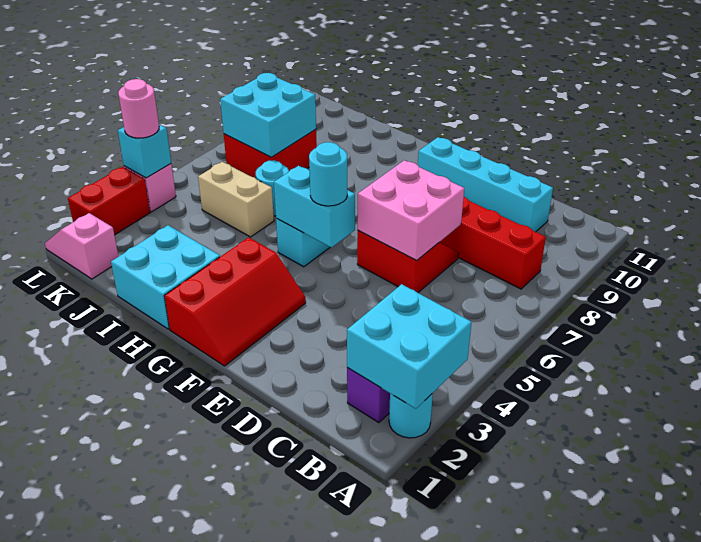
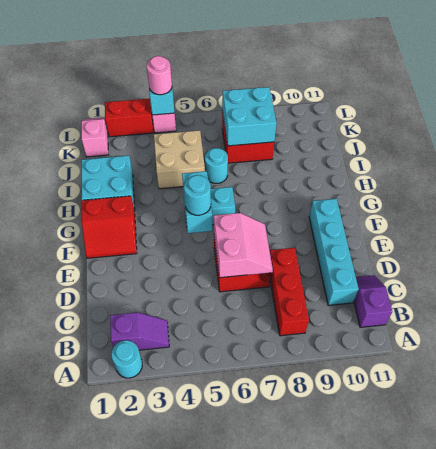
cyan brick A2:B3 level 2 -> none
none -> purple slope B11:C11 level 1 top B
pink brick D6:E7 level 2 -> pink slope D6:E7 level 2 top 6
red slope F1:G3 level 1 top G -> red slope F1:G2 level 1 top G
tan brick I5:J5 level 1 -> tan brick I4:J5 level 1

